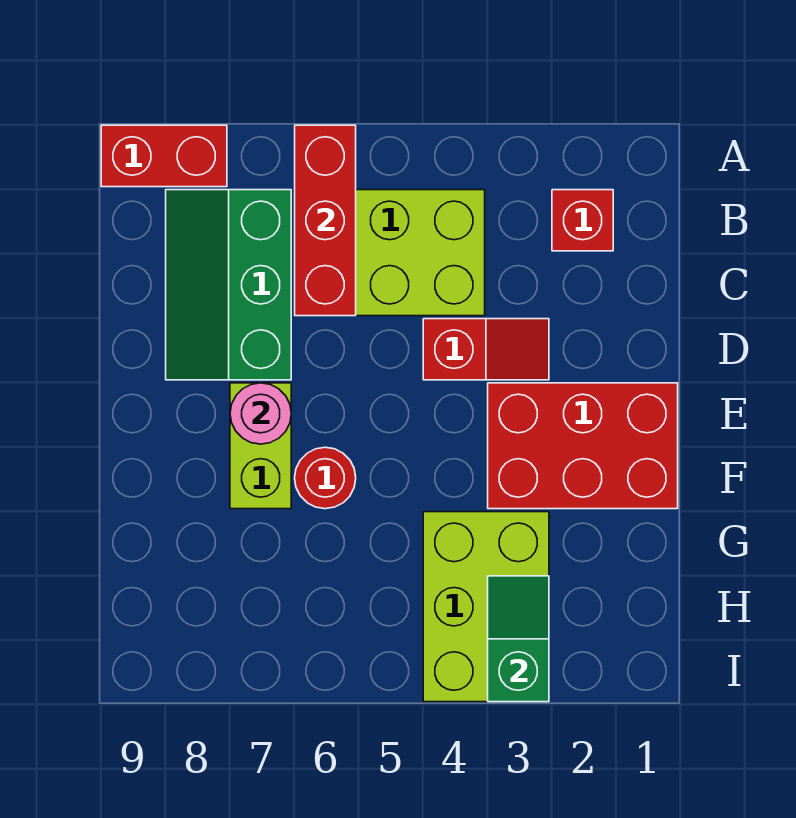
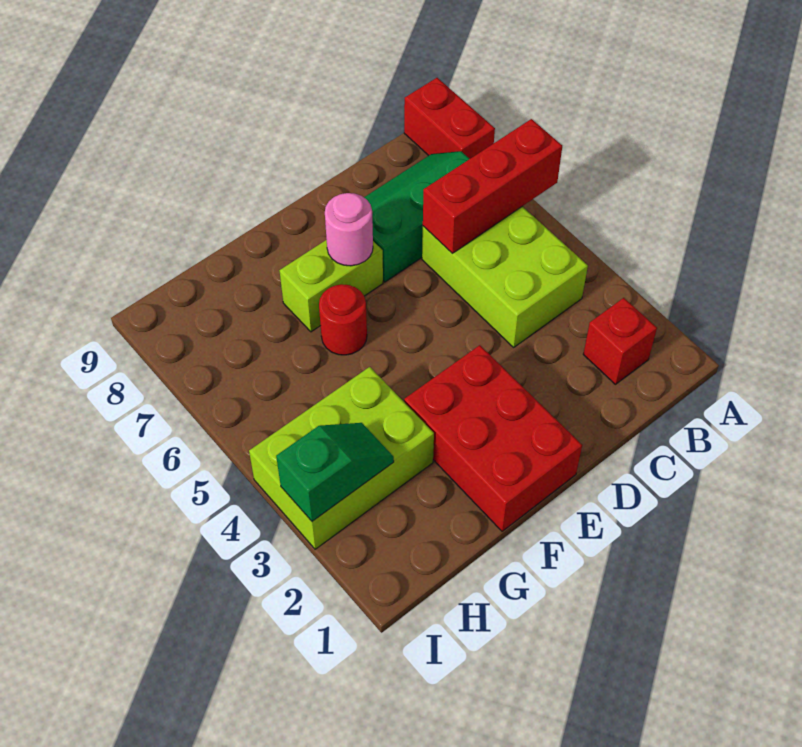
red slope D3:D4 level 1 top 4 -> none

